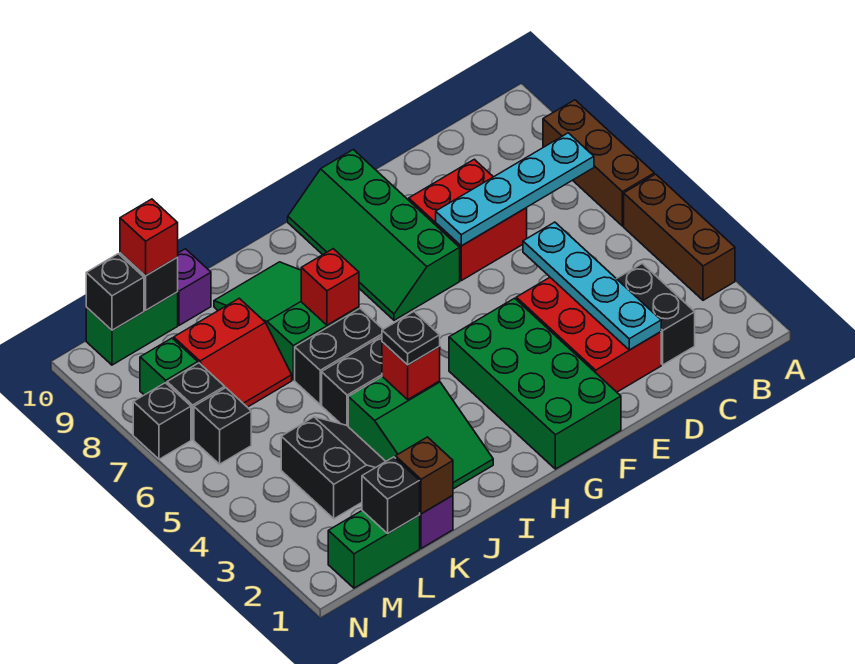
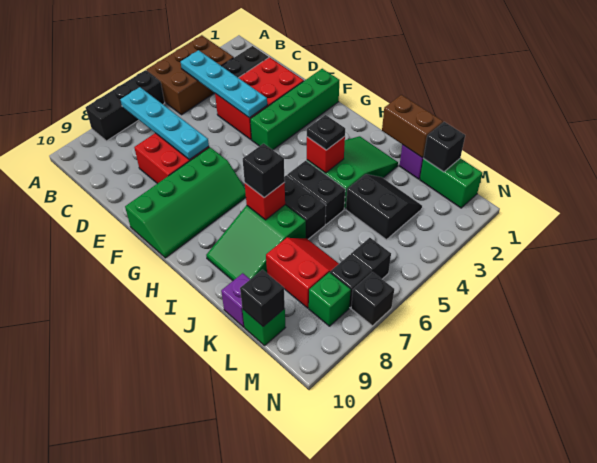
brown brick A3:A5 level 1 -> brown brick A3:B5 level 1
brown brick A6:A8 level 1 -> black brick A6:A8 level 1
cyan plate D2:D5 level 2 -> cyan plate B4:E4 level 2
green brick F1:G4 level 1 -> green brick F1:F4 level 1
brown brick K1 level 2 -> brown brick J1:K1 level 2
black slope K3:L4 level 1 top L -> black slope K3:L4 level 1 top 4
green brick L10:M10 level 1 -> green brick L10 level 1
red brick L10 level 3 -> none
black brick M10 level 2 -> black brick I7 level 3

